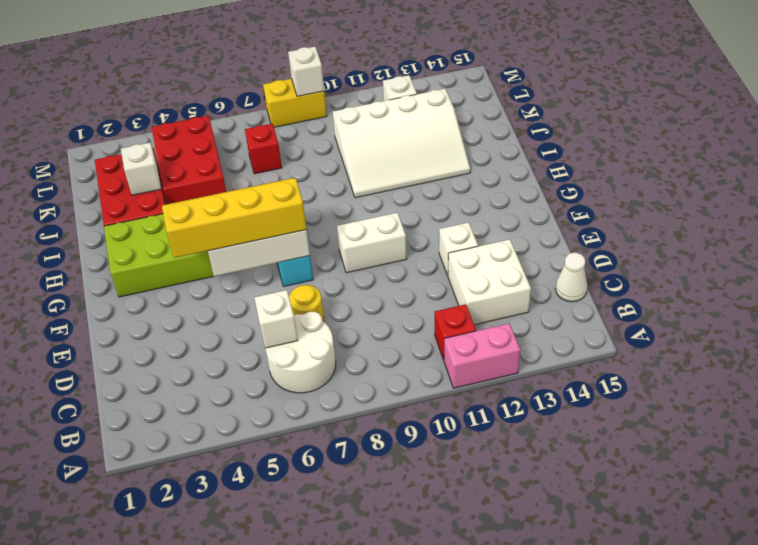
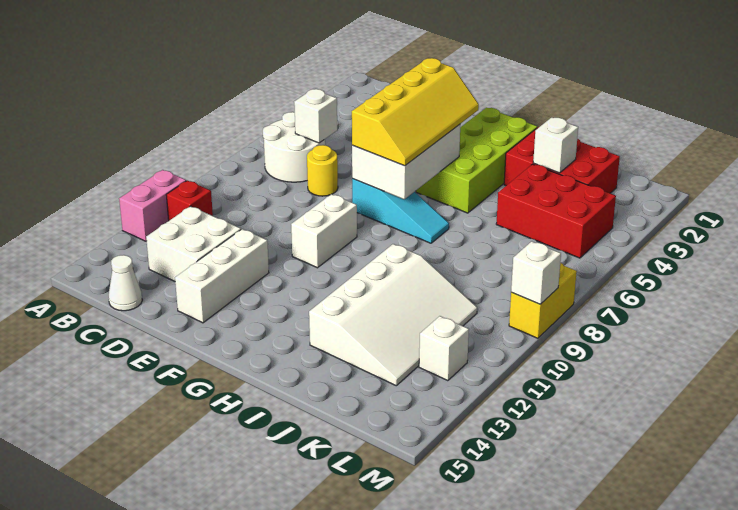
white brick E12 level 1 -> white brick E12:E14 level 1
white slope I10:K13 level 1 top K -> white slope I10:K13 level 1 top I
red brick K7 level 1 -> none

